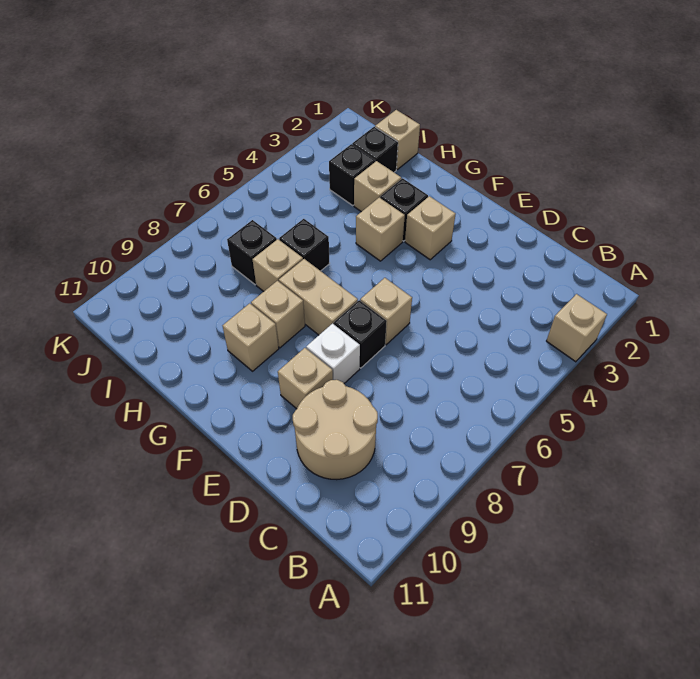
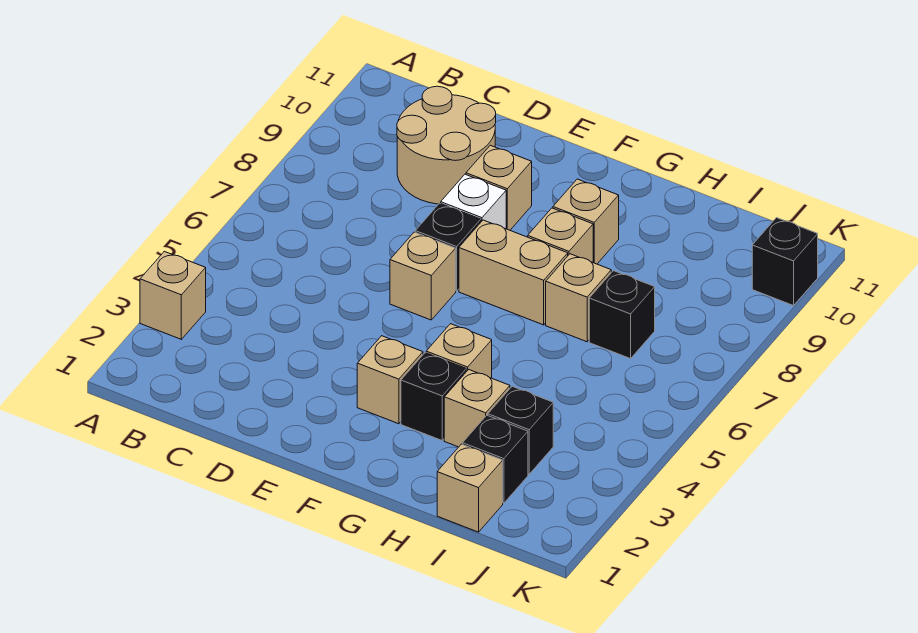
black brick H6 level 1 -> black brick K10 level 1

